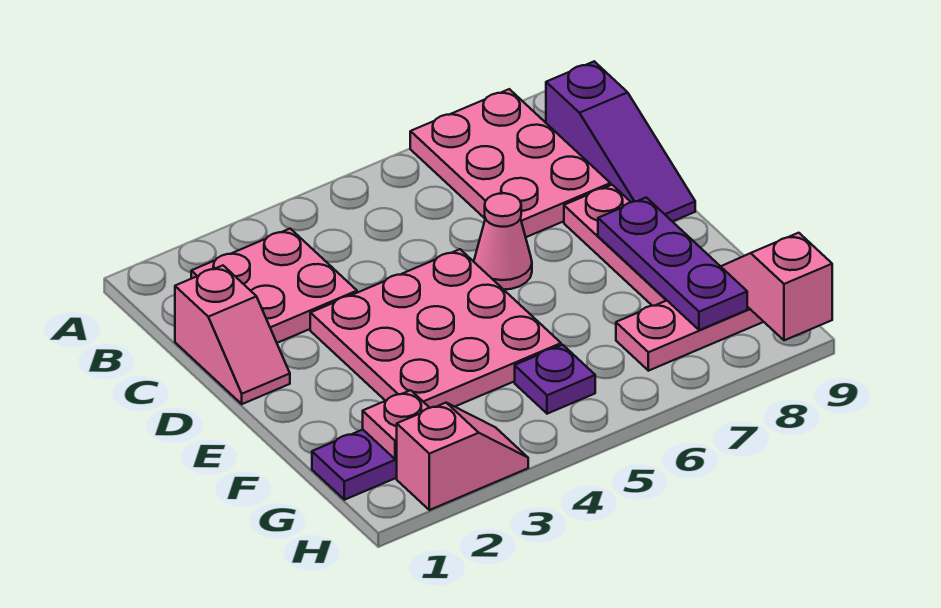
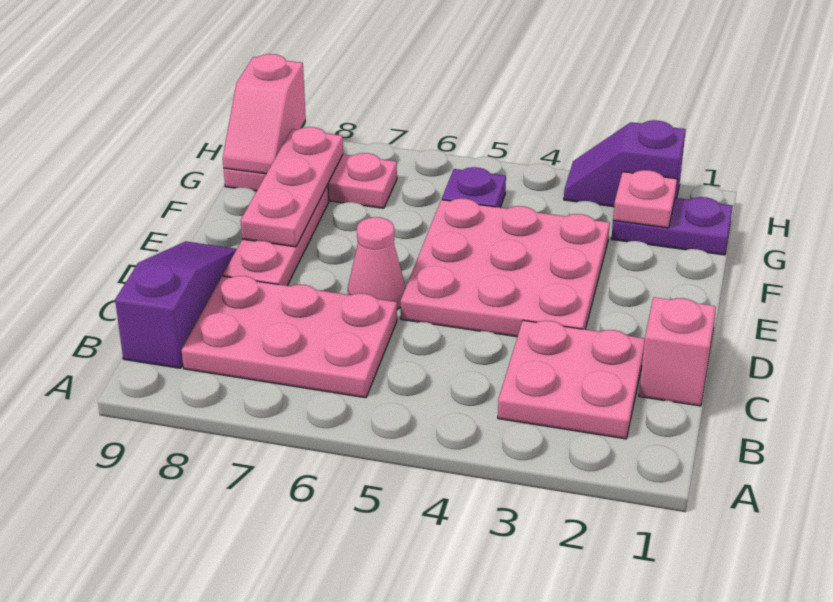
pink plate A7:C8 level 1 -> pink plate B6:C8 level 1
purple plate E8:G8 level 2 -> pink plate E8:G8 level 2
pink slope H2:H3 level 1 top 2 -> purple slope H2:H3 level 1 top 2

